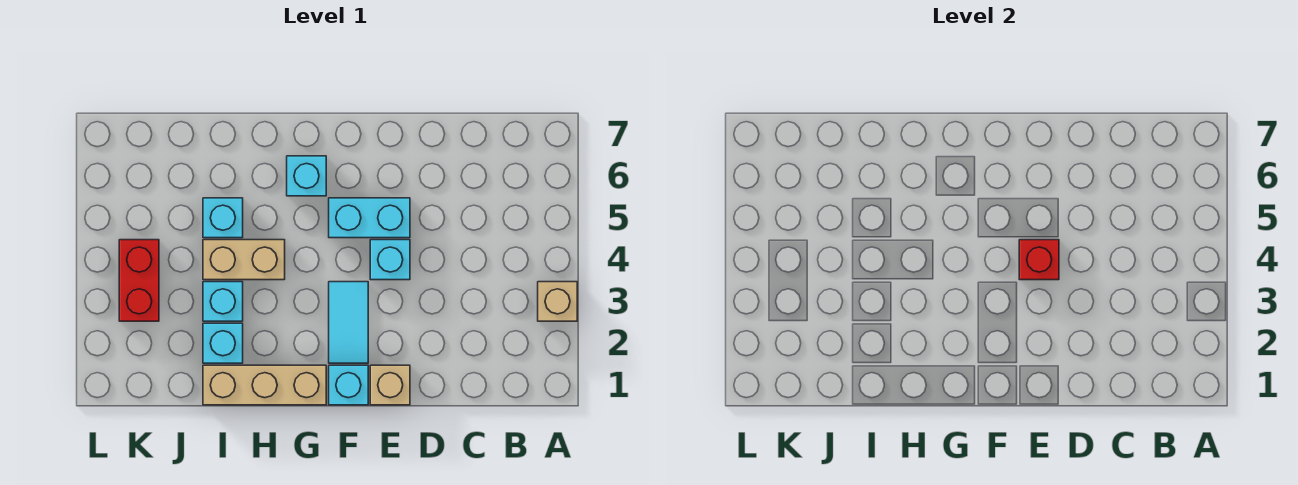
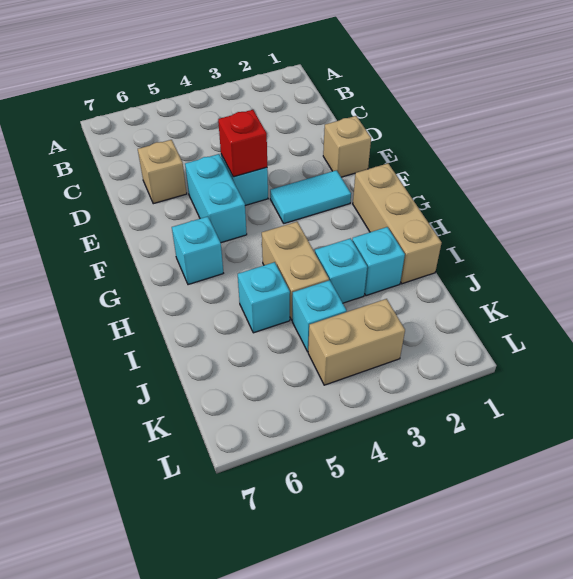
tan brick A3 level 1 -> tan brick D6 level 1
cyan brick F1 level 1 -> cyan brick J4 level 1
red brick K3:K4 level 1 -> tan brick K3:K4 level 1

